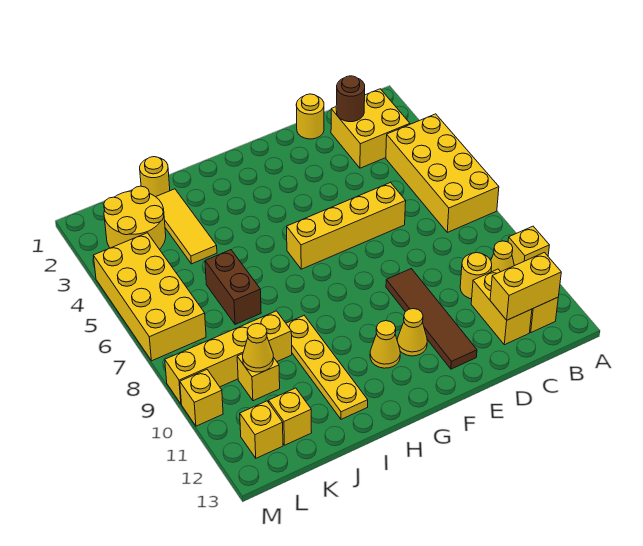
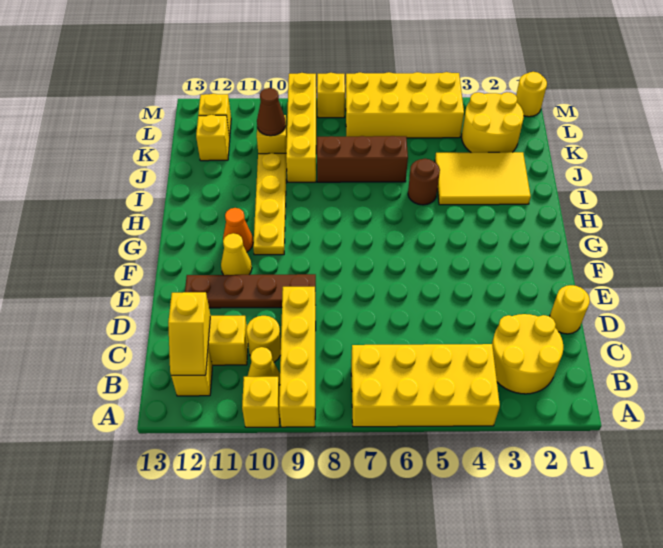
yellow brick B2:C3 level 1 -> yellow round brick B2:C3 level 1
yellow brick B12:C12 level 2 -> yellow slope B12:C12 level 2 top C
brown round brick C2 level 2 -> brown round brick I5 level 1
yellow brick D6:G6 level 1 -> yellow brick A9:D9 level 1
brown tile E9:E12 level 1 -> brown plate E9:E12 level 1
yellow cone G11 level 1 -> orange cone G11 level 1
yellow plate I9:I12 level 1 -> yellow plate G10:J10 level 1
yellow round brick J1 level 1 -> yellow round brick M1 level 1
yellow tile J2:J4 level 1 -> yellow tile I2:J4 level 1
brown brick J6:J7 level 1 -> brown brick J6:J8 level 1
yellow cone K10 level 2 -> brown cone K10 level 2
yellow brick M10 level 1 -> yellow brick M8 level 1

